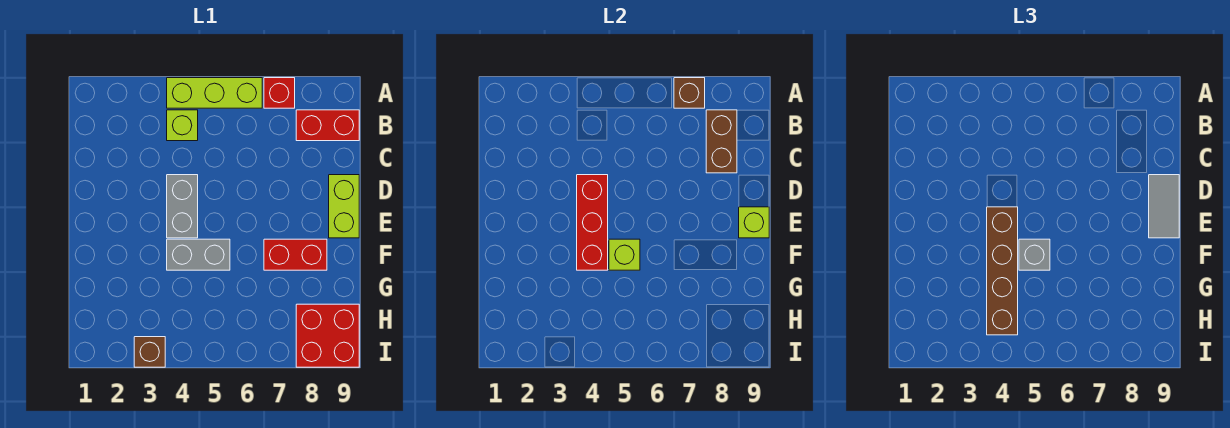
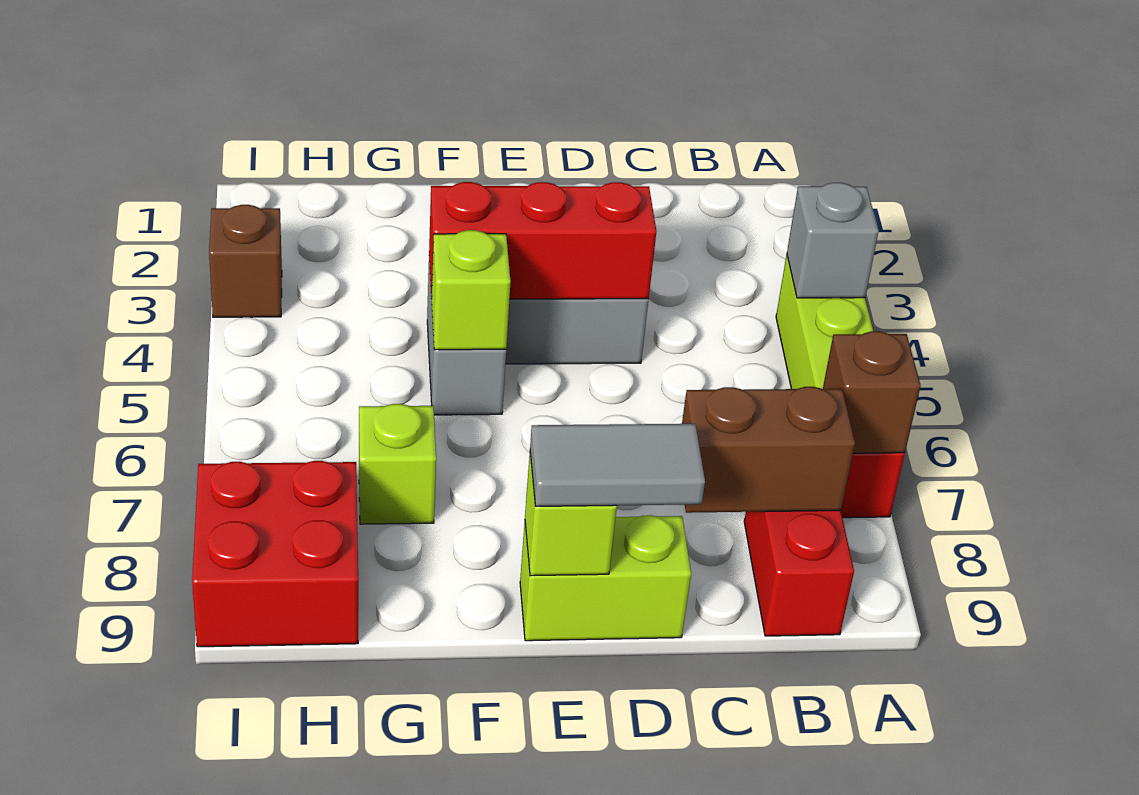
lime brick B4 level 1 -> lime brick G7 level 1
brown brick E4:H4 level 3 -> none
grey brick F5 level 3 -> grey brick A4 level 2
red brick F7:F8 level 1 -> none

